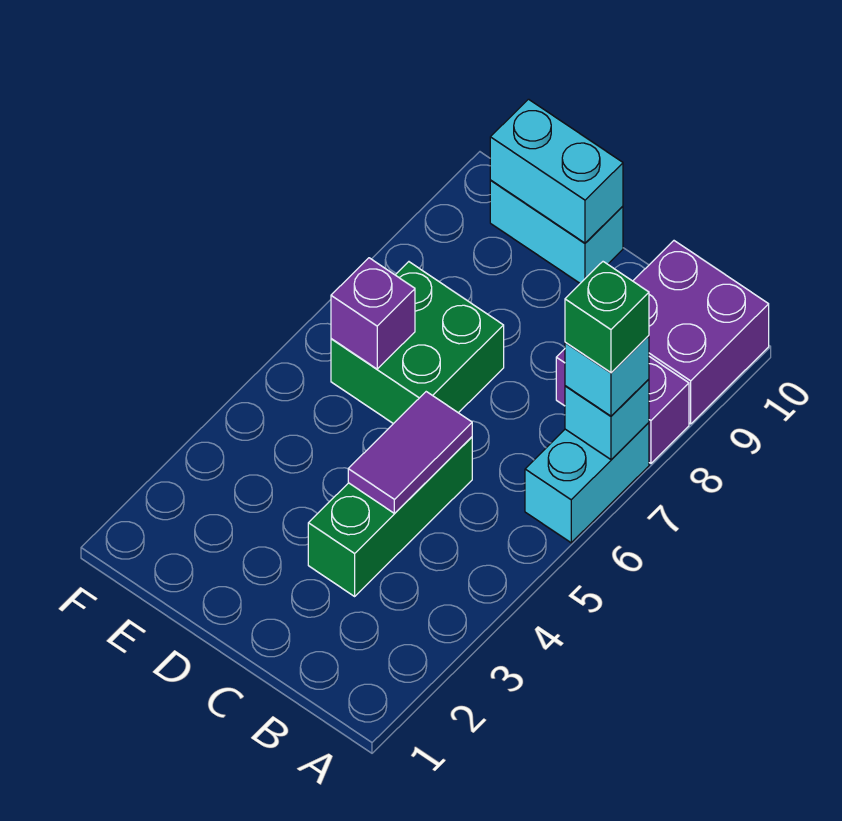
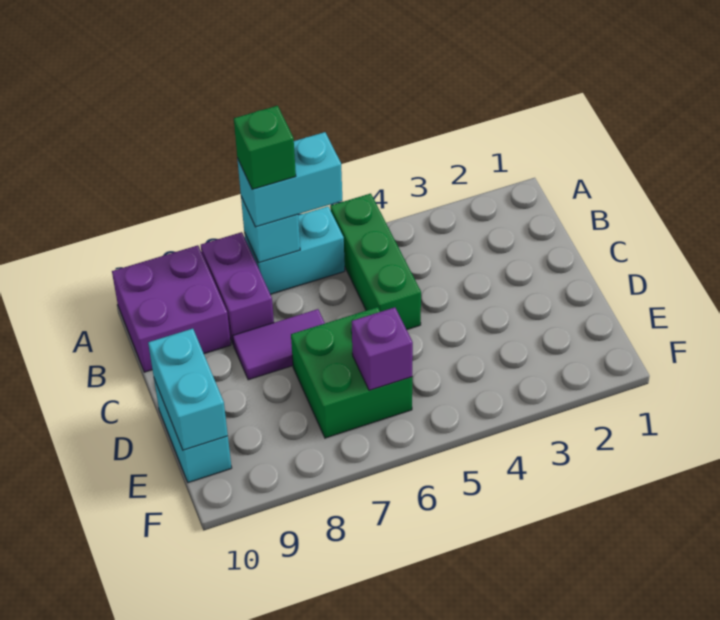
cyan brick A7 level 3 -> cyan brick A6:A7 level 3
green brick C3:C5 level 1 -> green brick A5:C5 level 1
purple tile C4:C5 level 2 -> purple tile C7:C8 level 1

